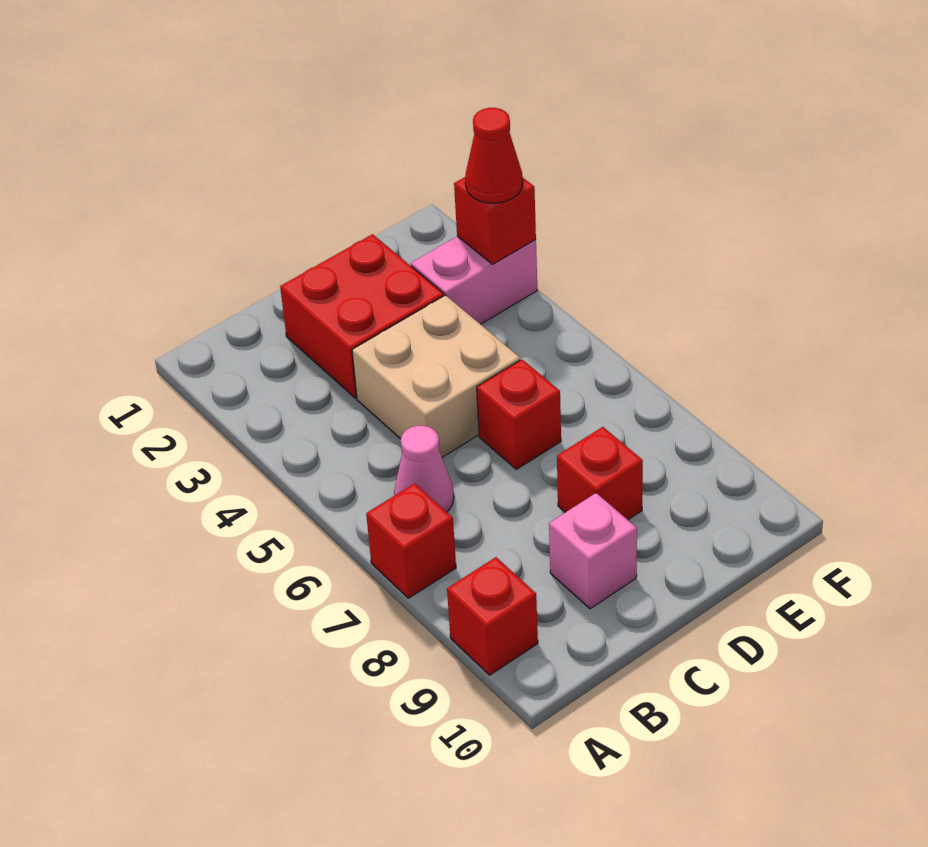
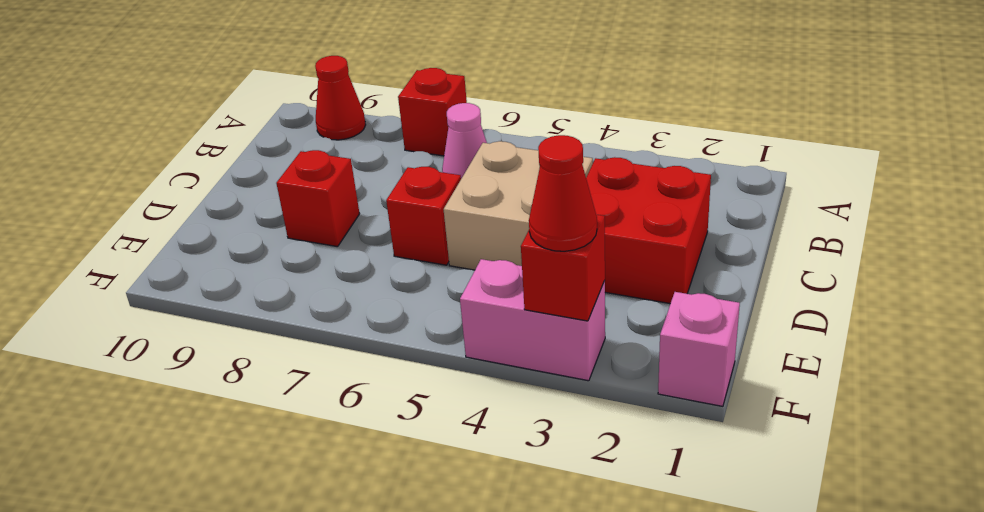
red brick A9 level 1 -> red cone A9 level 1
pink brick C9 level 1 -> pink brick F1 level 1
pink brick E3:F3 level 1 -> pink brick F3:F4 level 1

